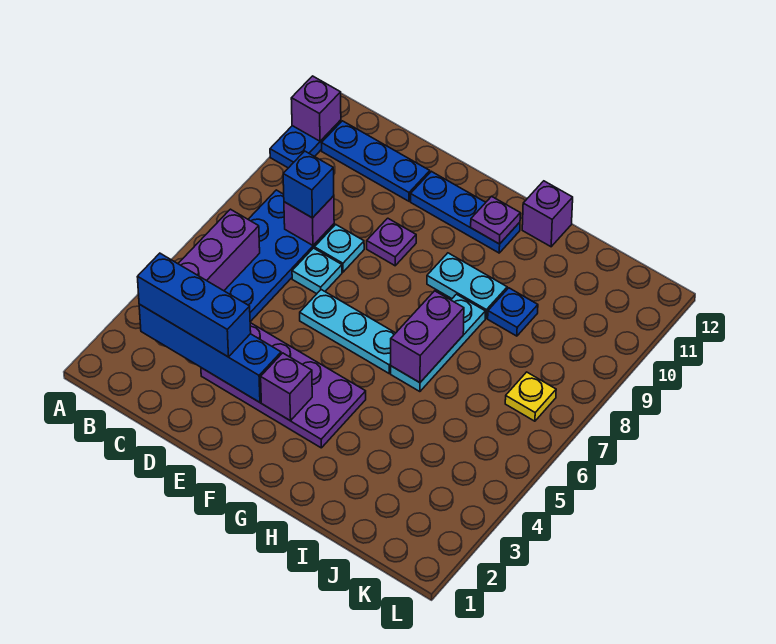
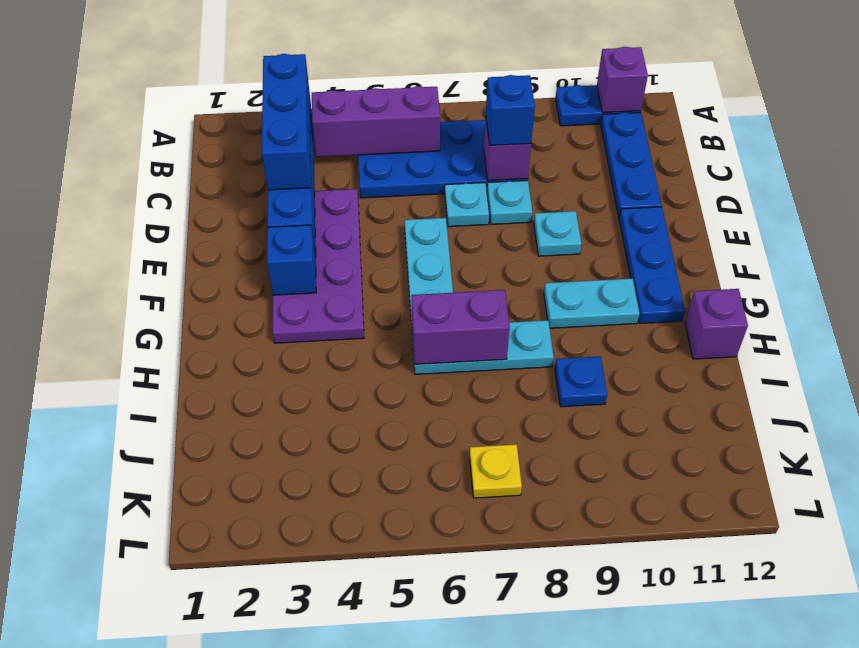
purple plate E9 level 1 -> cyan plate E9 level 1
purple brick F3 level 2 -> blue brick F3 level 2
cyan plate G9:H9 level 1 -> cyan plate G9:G10 level 1
purple plate G11 level 2 -> none

